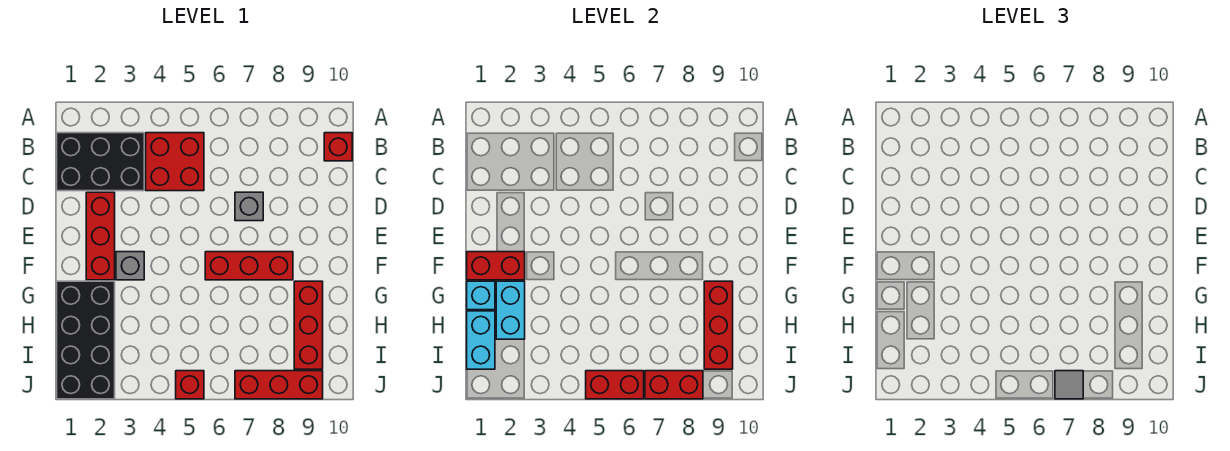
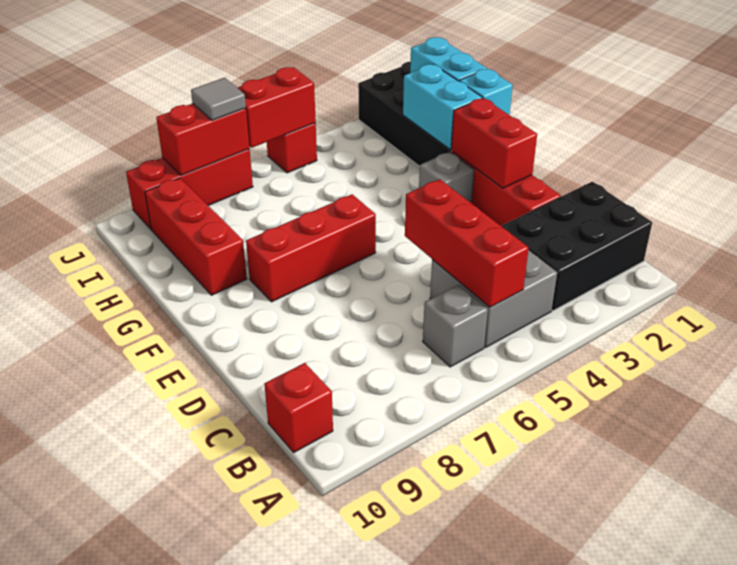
red brick B4:C5 level 1 -> grey brick B4:C5 level 1
grey brick D7 level 1 -> grey brick B6 level 1
red brick F1:F2 level 2 -> red brick E2:F2 level 2
red brick G9:I9 level 2 -> red brick B5:D5 level 2

